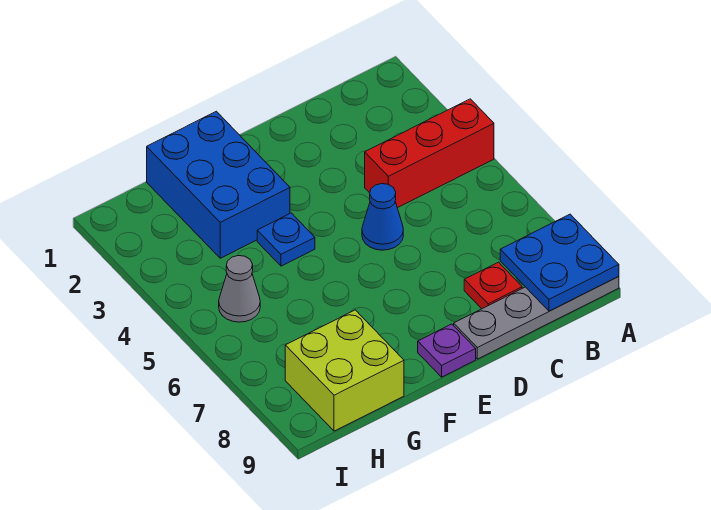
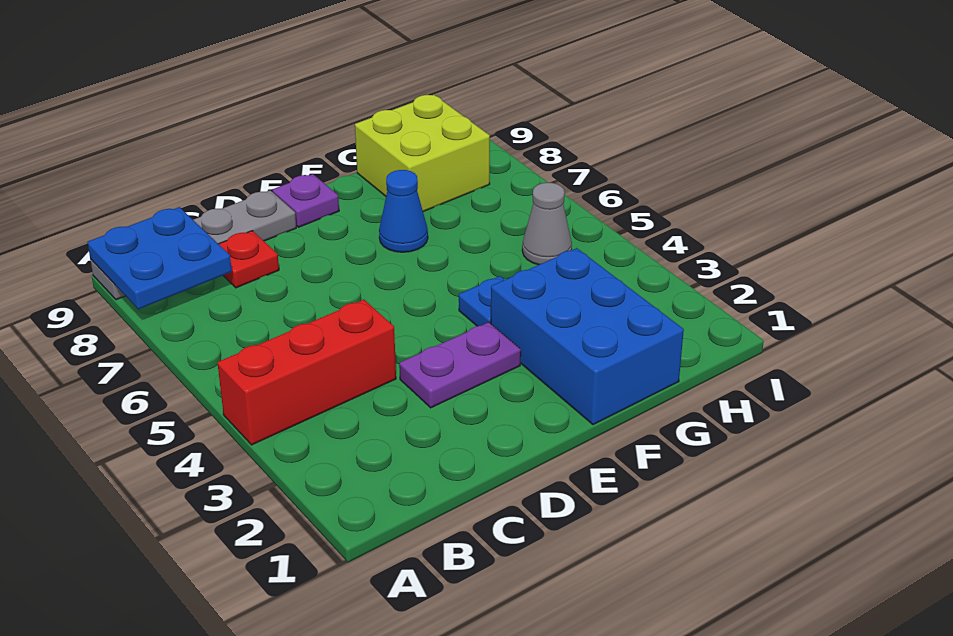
none -> purple plate D3:E3 level 1
blue cone D5 level 1 -> blue cone F7 level 1

